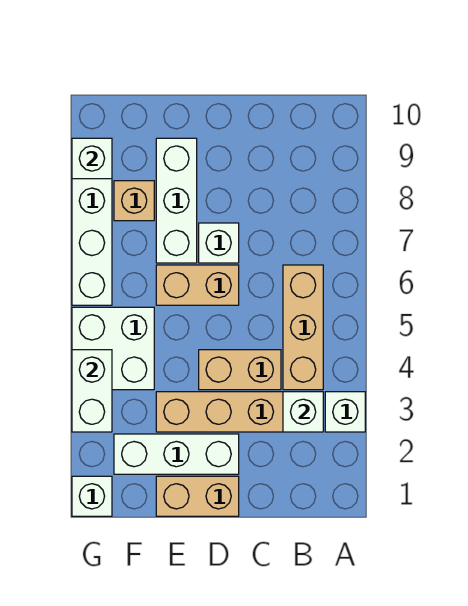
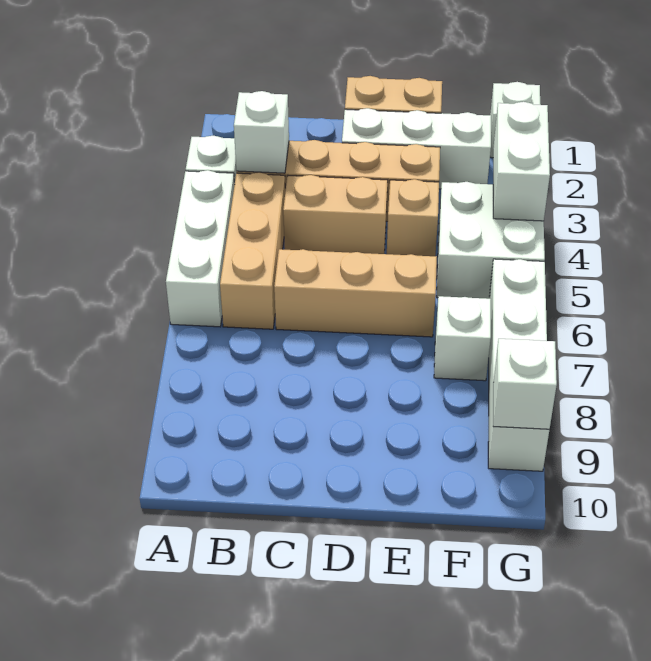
tan brick D6:E6 level 1 -> tan brick C6:E6 level 1
white brick D7 level 1 -> white brick F7 level 1
white brick E7:E9 level 1 -> white brick A4:A6 level 1
tan brick F8 level 1 -> tan brick E4 level 1

